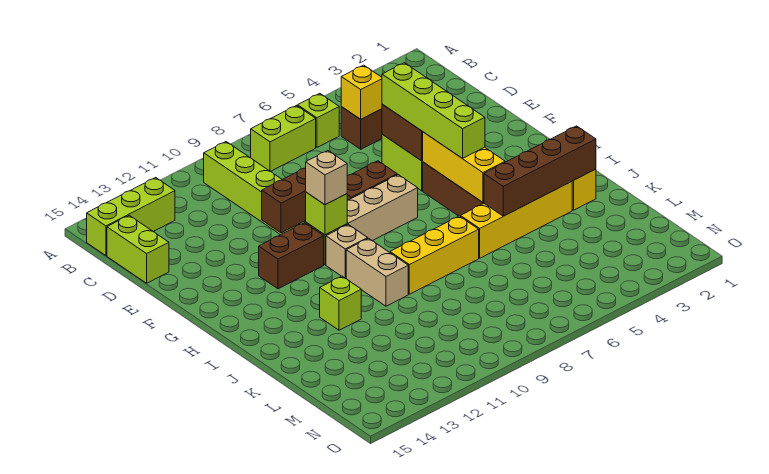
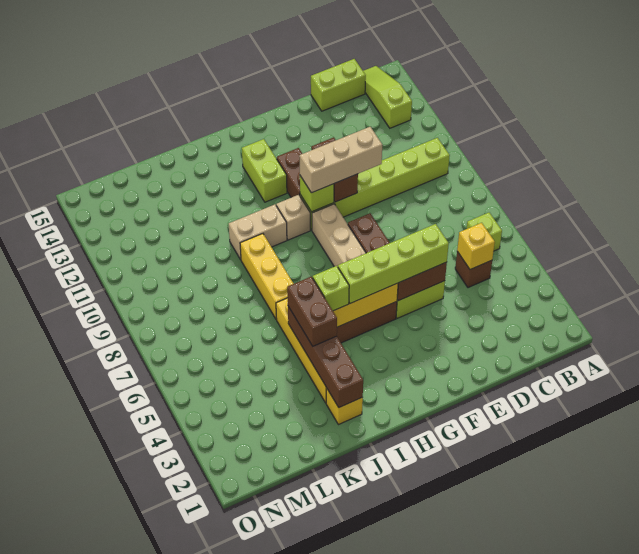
lime brick B7:B8 level 1 -> lime brick H12:H13 level 1
lime brick B13:B15 level 1 -> lime slope B13:B15 level 1 top 13
tan brick G10 level 3 -> tan brick E10:G10 level 3
none -> brown brick J4:J5 level 3
lime brick J12 level 1 -> lime brick I5 level 3

